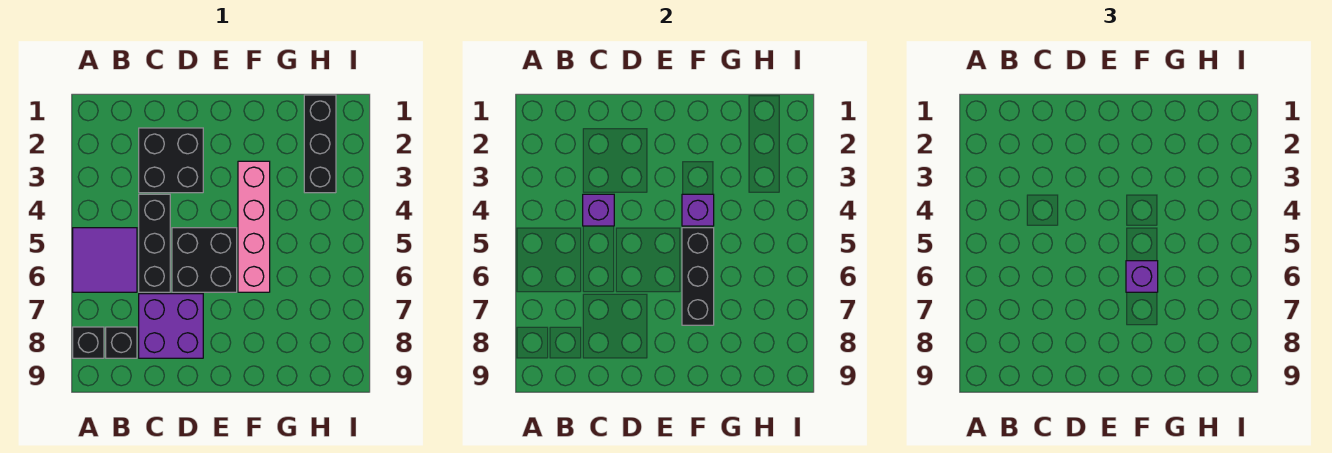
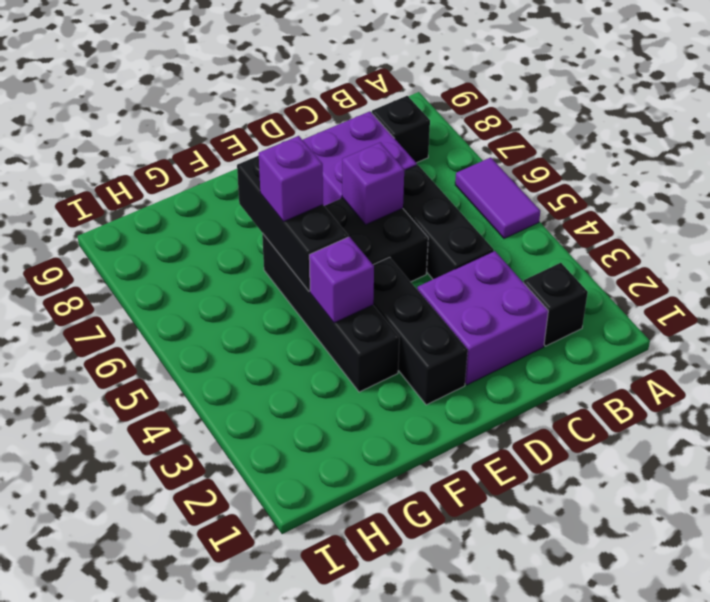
purple tile A5:B6 level 1 -> purple tile A5:A6 level 1
black brick A8 level 1 -> black brick B2 level 1
black brick C2:D3 level 1 -> purple brick C2:D3 level 1
purple brick C4 level 2 -> purple brick D6 level 2
pink brick F3:F6 level 1 -> black brick F3:F6 level 1
black brick H1:H3 level 1 -> black brick E2:E4 level 1

